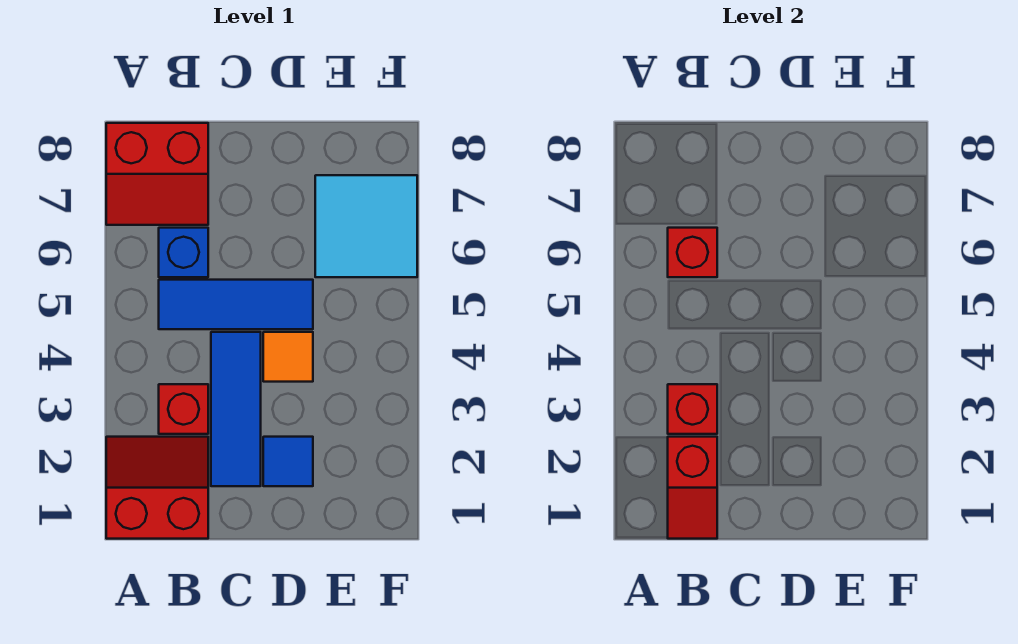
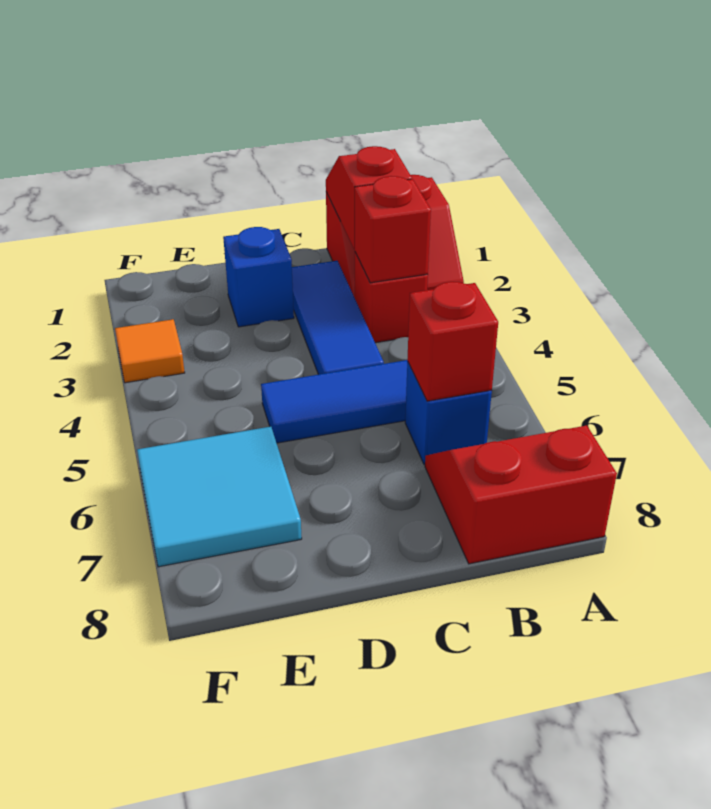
blue tile D2 level 1 -> blue brick D2 level 1
orange tile D4 level 1 -> orange tile F3 level 1

